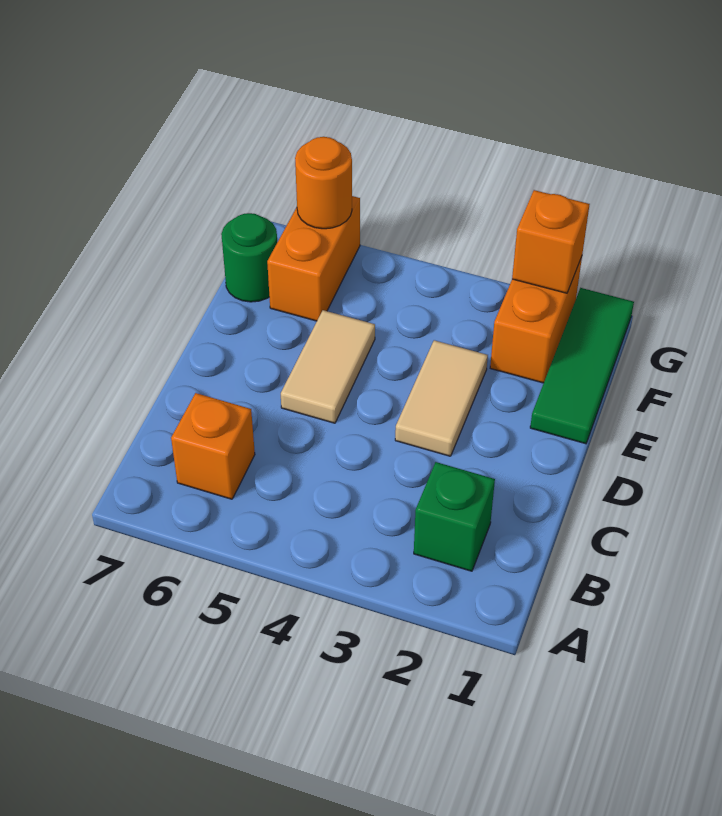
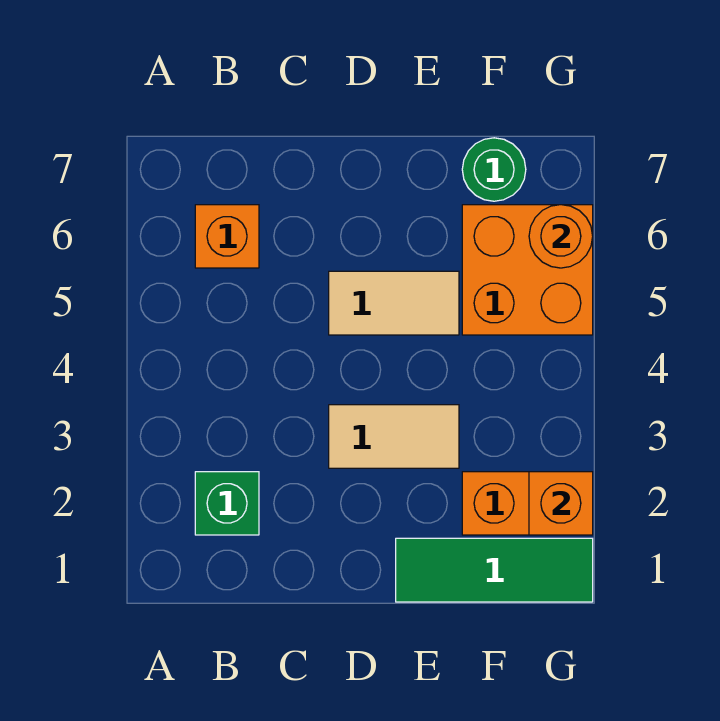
orange brick F6:G6 level 1 -> orange brick F5:G6 level 1

